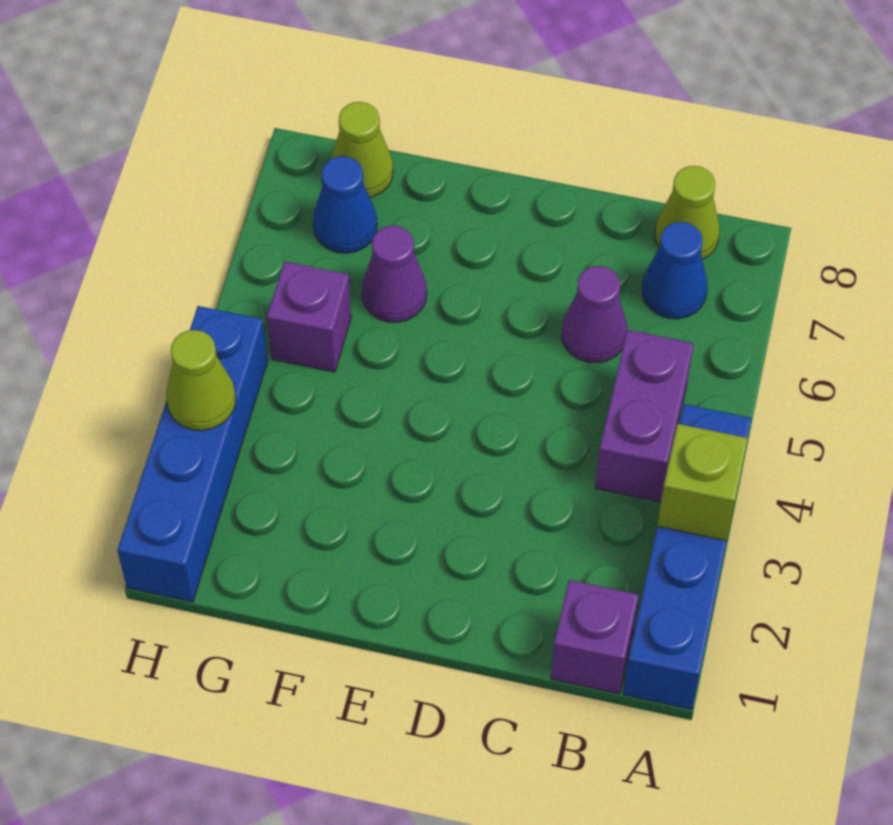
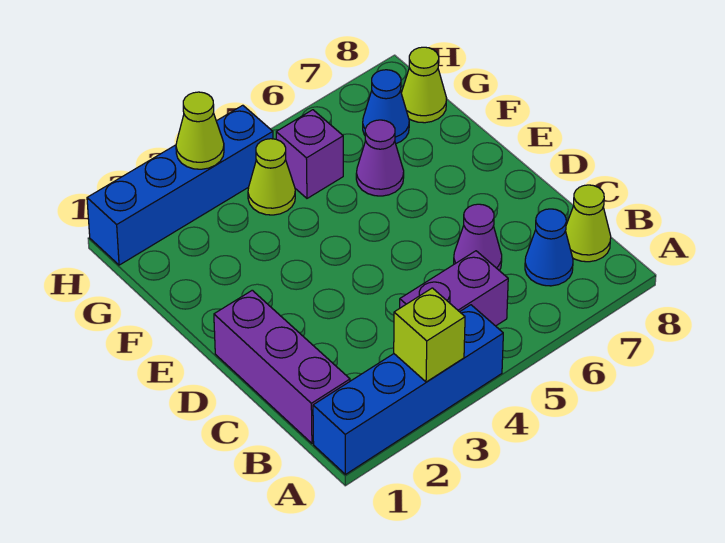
purple brick B1 level 1 -> purple brick B1:D1 level 1
none -> lime cone G4 level 1

